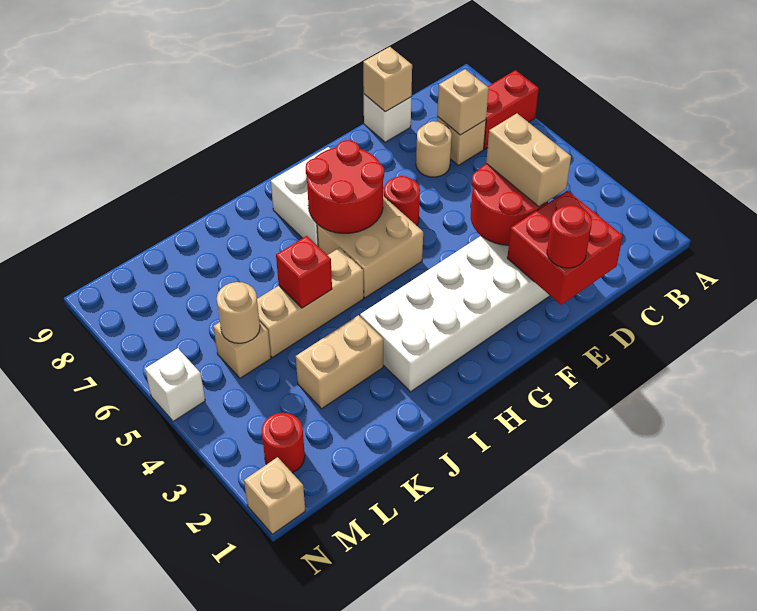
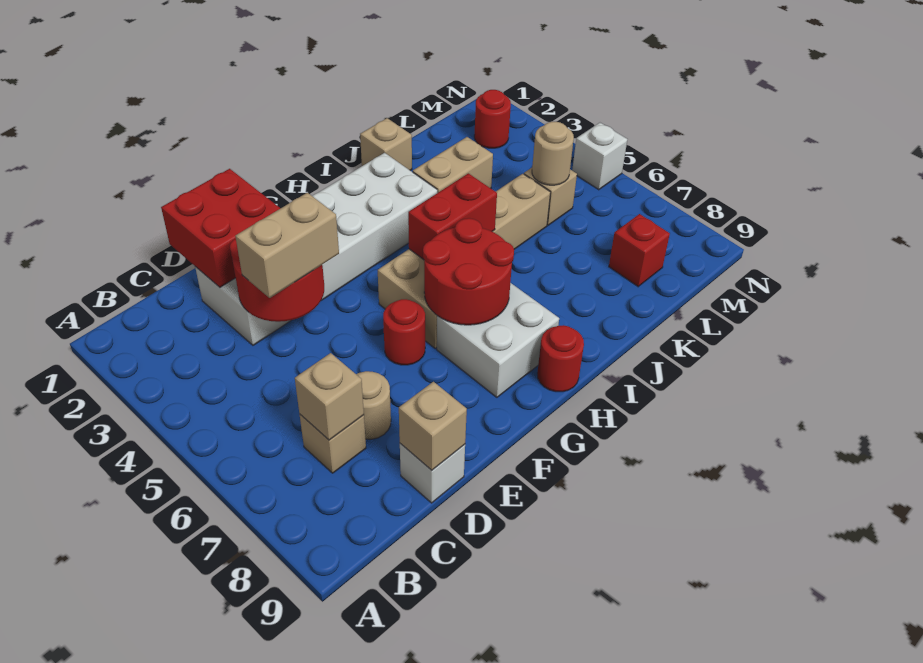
red brick A7:B7 level 1 -> red brick H5:I5 level 2
tan brick D3:D4 level 3 -> tan brick D4:E4 level 3
red round brick E1 level 3 -> red round brick H9 level 1
red brick J5 level 2 -> red brick L8 level 1
tan brick N1 level 1 -> tan brick J1 level 1

